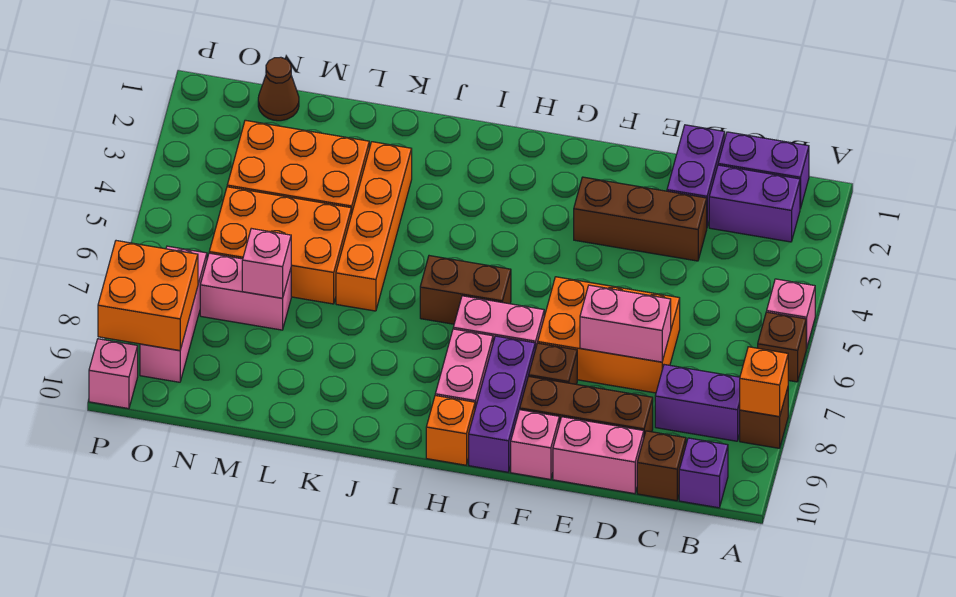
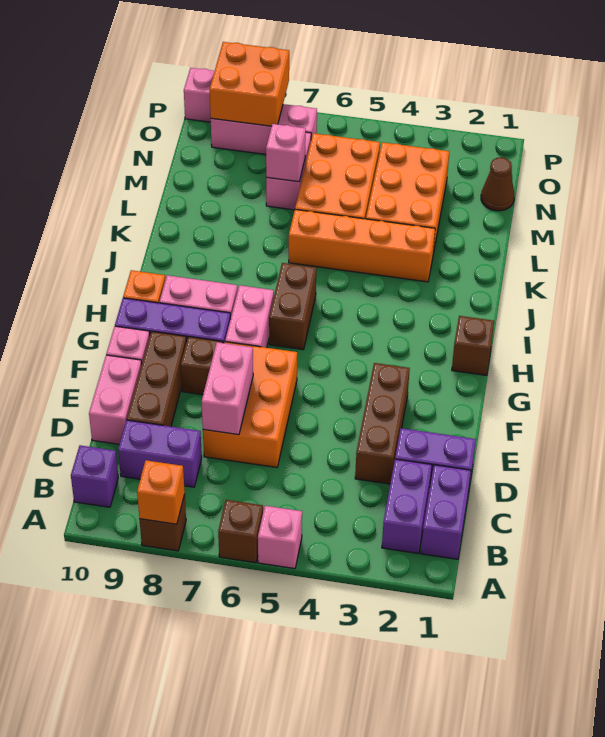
purple brick B8:C8 level 1 -> purple brick C8:C9 level 1
brown brick C10 level 1 -> brown brick H1 level 1

